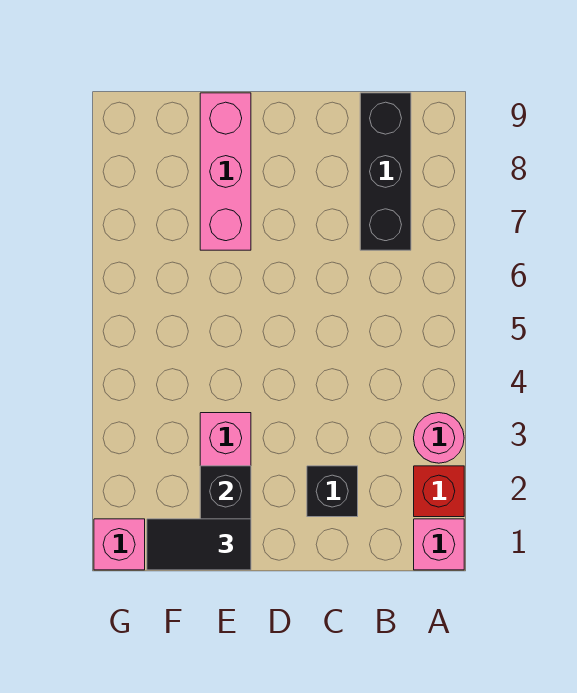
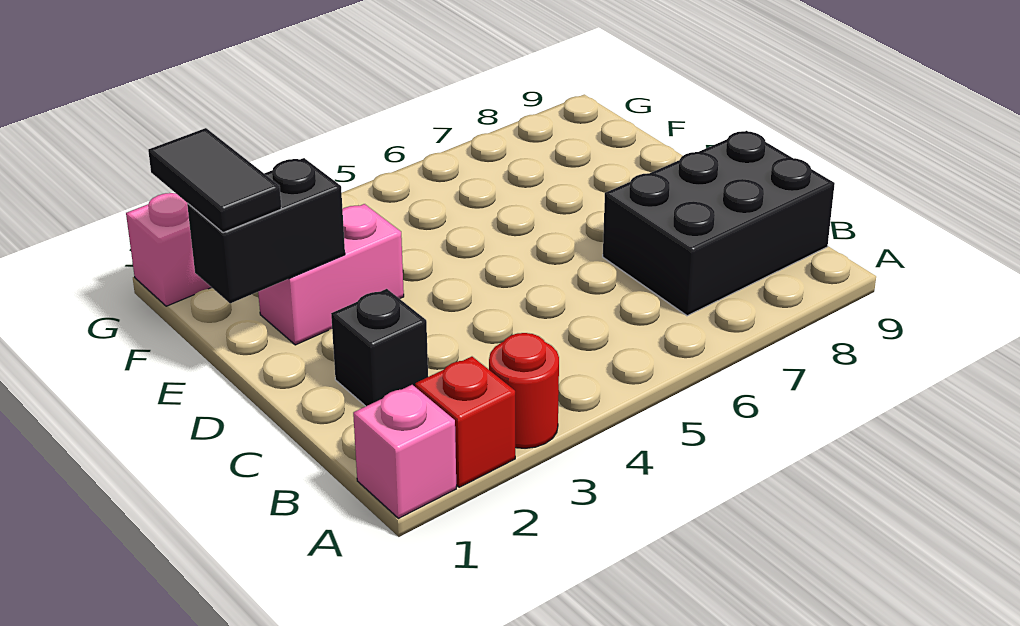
pink round brick A3 level 1 -> red round brick A3 level 1
black brick B7:B9 level 1 -> black brick B7:C9 level 1
pink brick E7:E9 level 1 -> none

